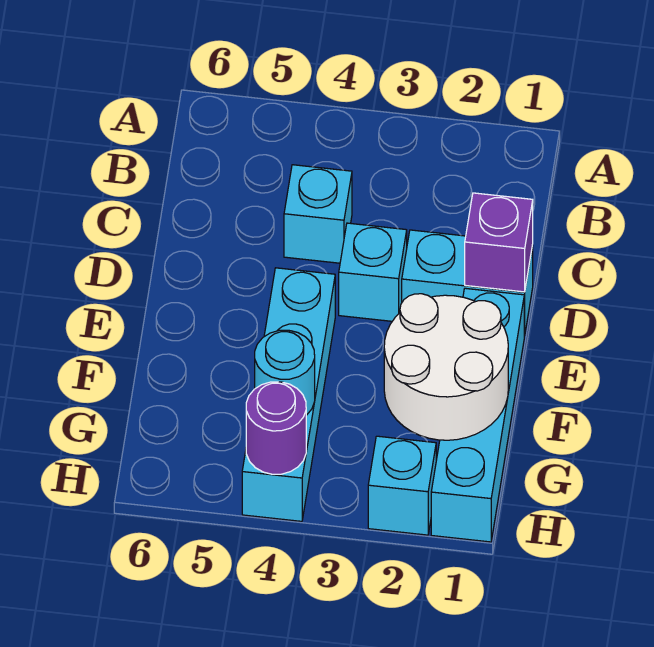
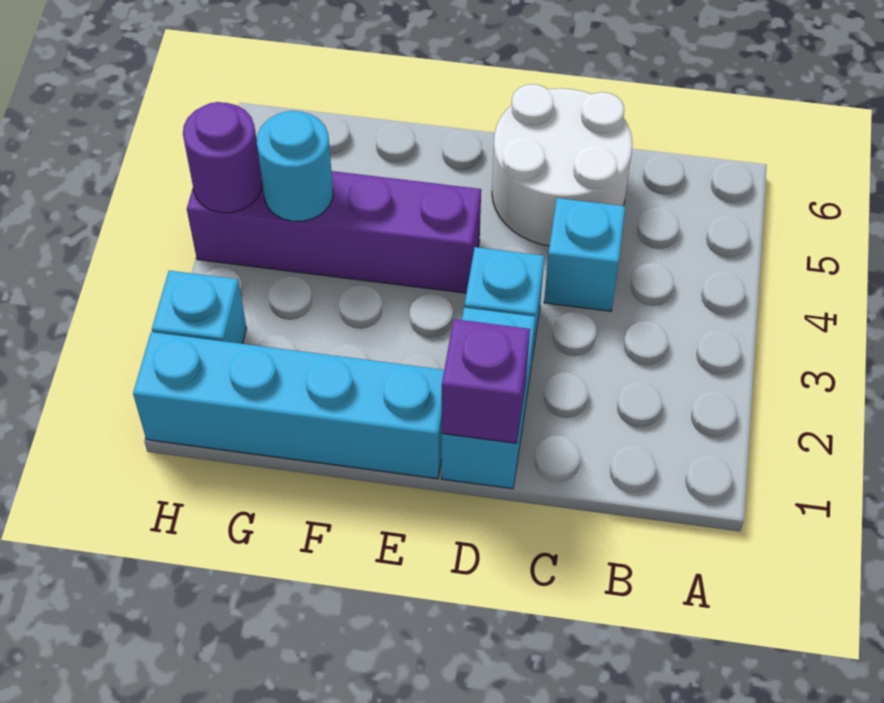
cyan brick E4:H4 level 1 -> purple brick E4:H4 level 1
white round brick F1:G2 level 2 -> white round brick C5:D6 level 1

